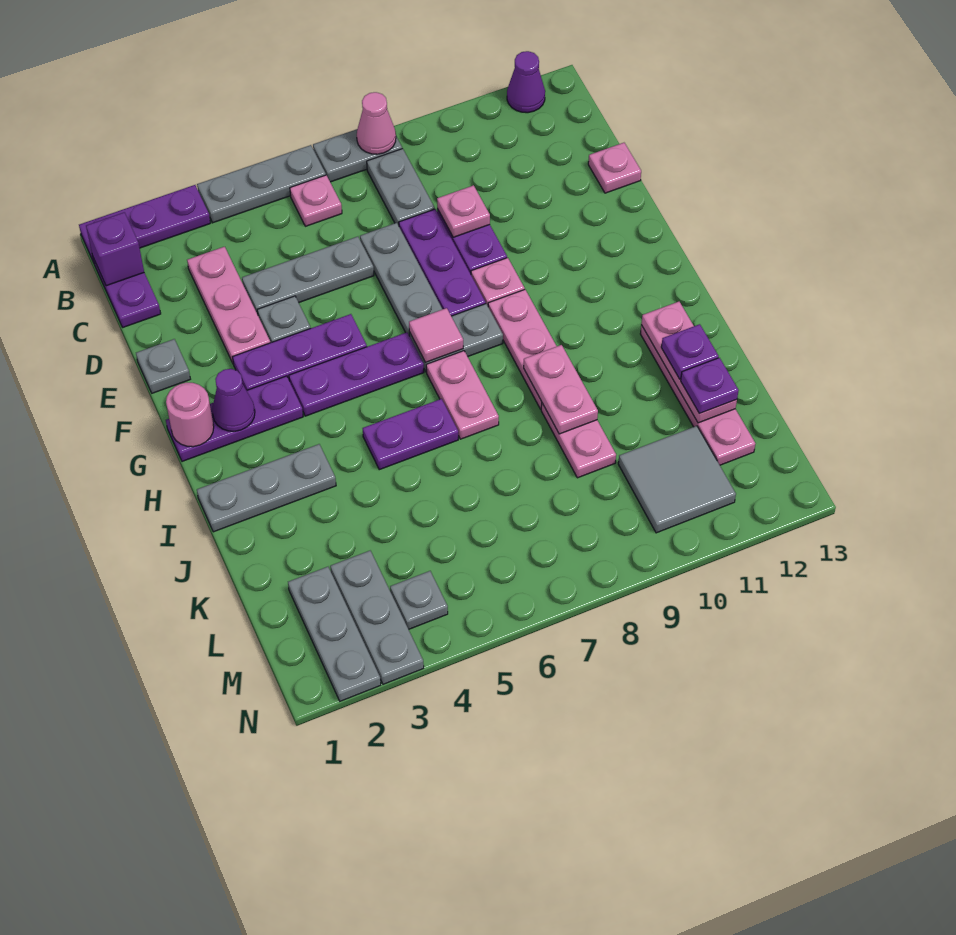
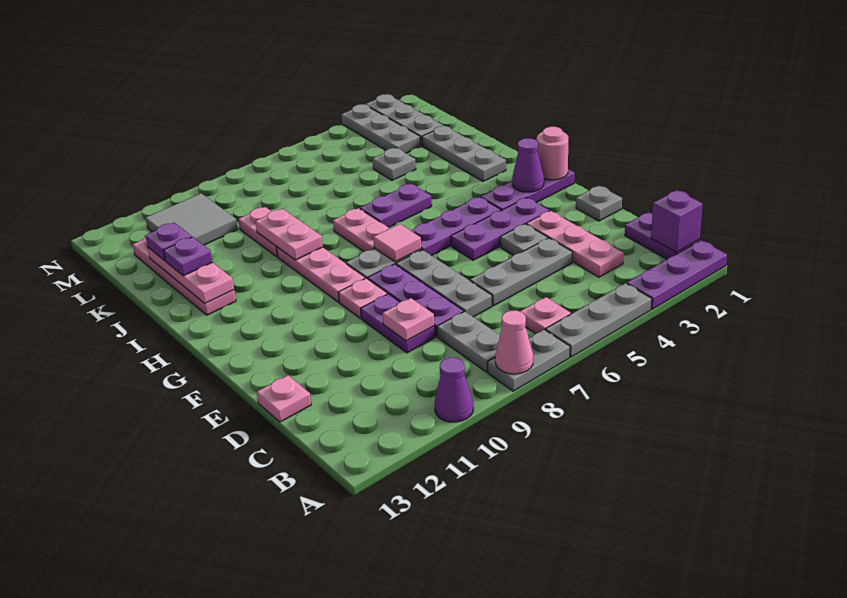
purple cone A12 level 1 -> purple cone A10 level 1
grey plate I1:I3 level 1 -> grey plate I2:K2 level 1
grey plate M4 level 1 -> grey plate K4 level 1

